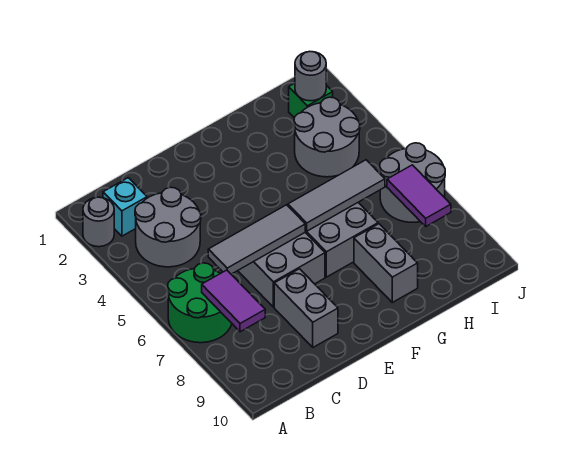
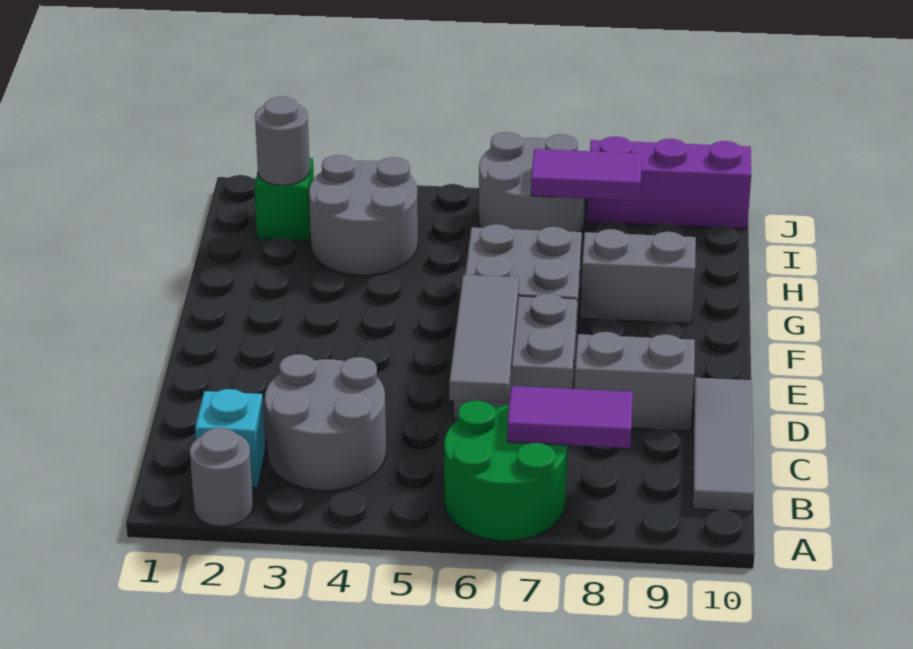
grey tile F6:H6 level 2 -> grey tile B10:D10 level 1
none -> purple brick J8:J10 level 1

